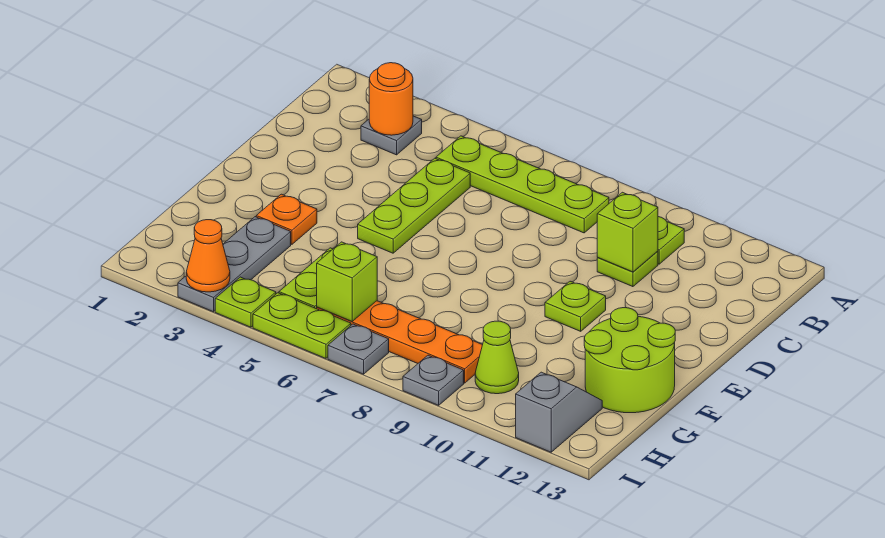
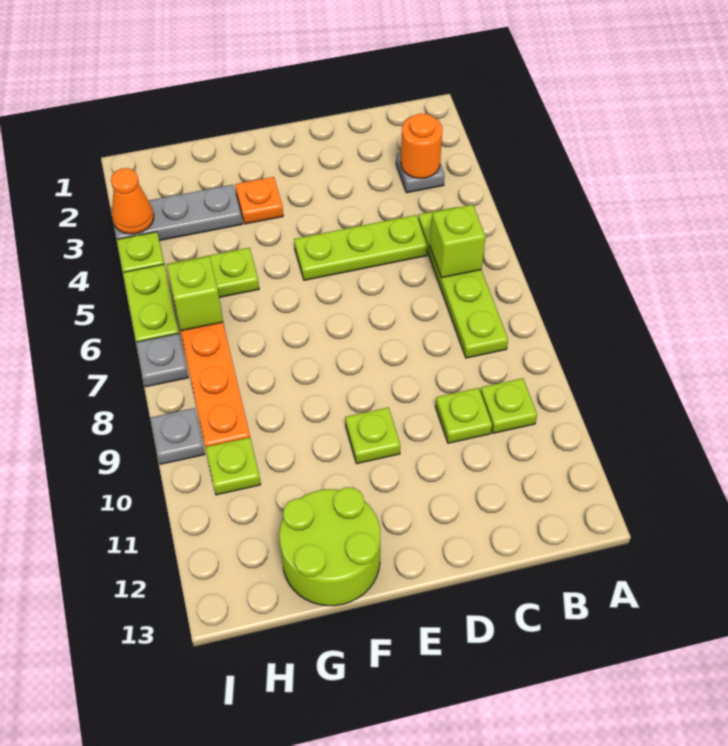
lime brick C10 level 2 -> lime brick B6 level 2
lime cone H10 level 1 -> lime plate H10 level 1
grey slope H12:I12 level 1 top I -> none

